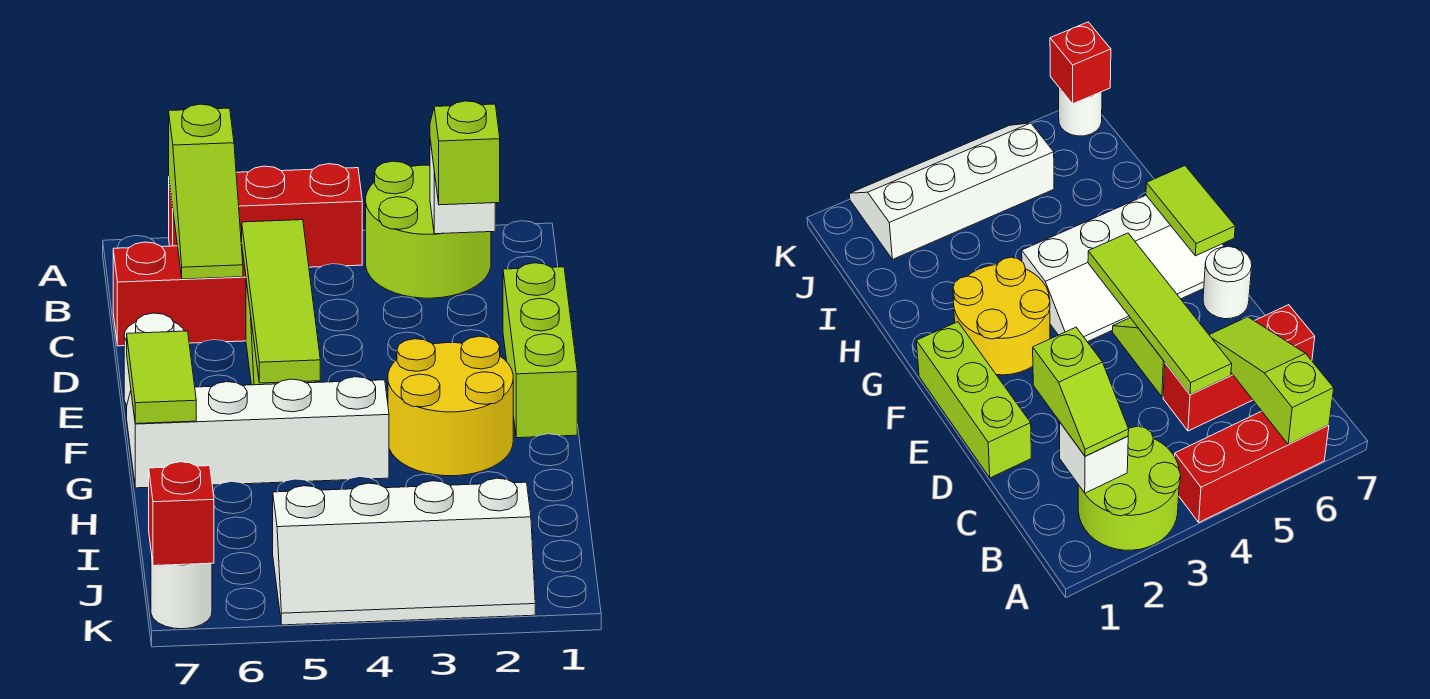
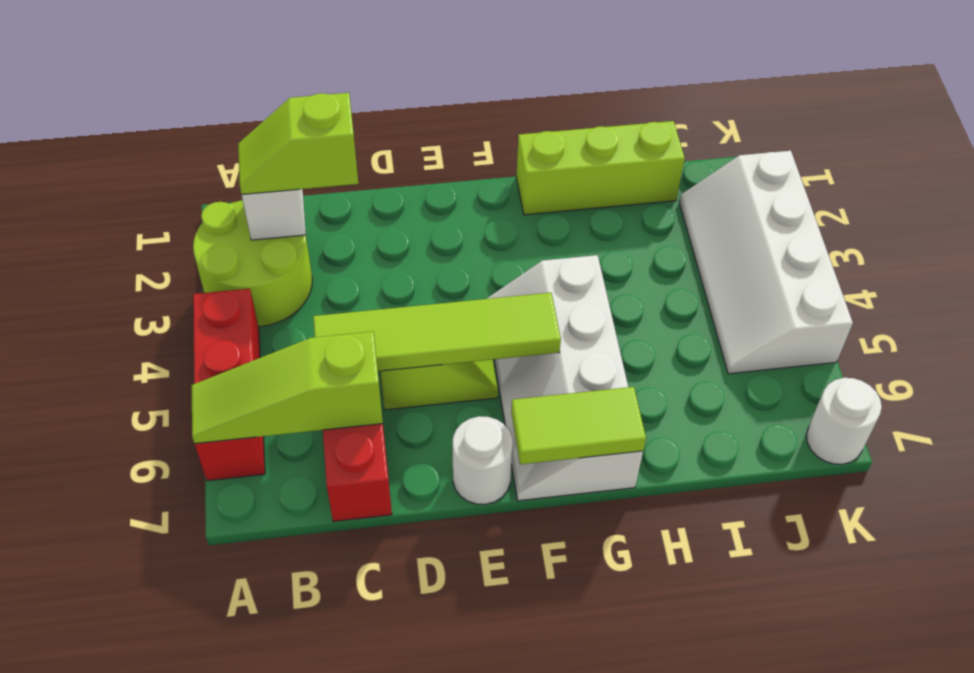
lime slope A6:C6 level 2 top A -> lime slope A6:C6 level 2 top C
lime brick D1:F1 level 1 -> lime brick G1:I1 level 1
yellow round brick F2:G3 level 1 -> none
white slope J2:K5 level 1 top J -> white slope J2:K5 level 1 top K
red brick K7 level 2 -> none

